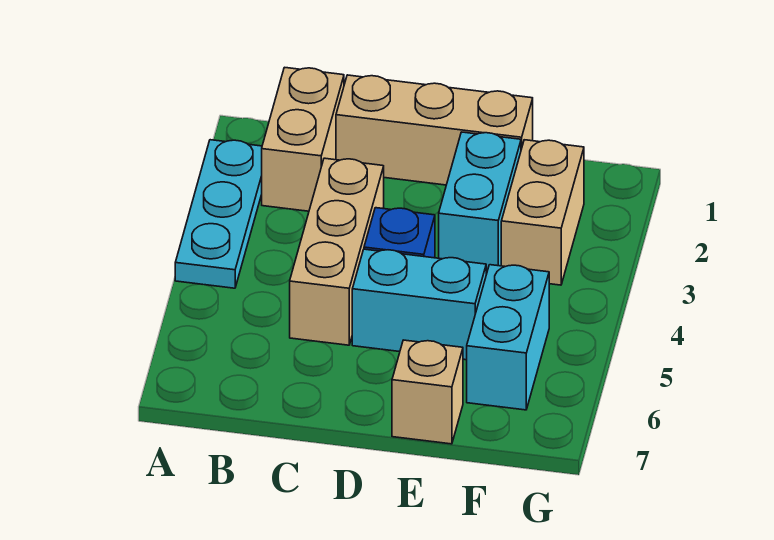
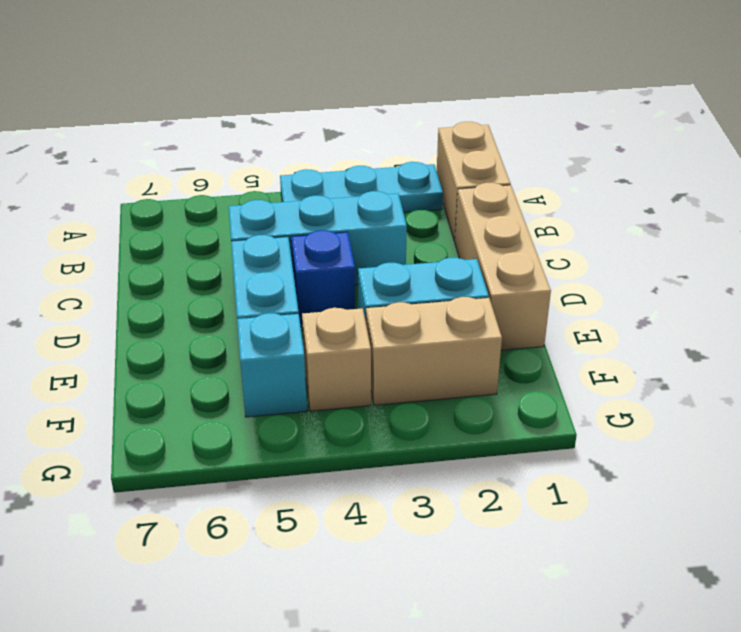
tan brick B1:B2 level 1 -> tan brick A1:B1 level 1
tan brick C3:C5 level 1 -> cyan brick C3:C5 level 1
tan brick E7 level 1 -> tan brick F4 level 1
cyan brick F5:F6 level 1 -> cyan brick F5 level 1

